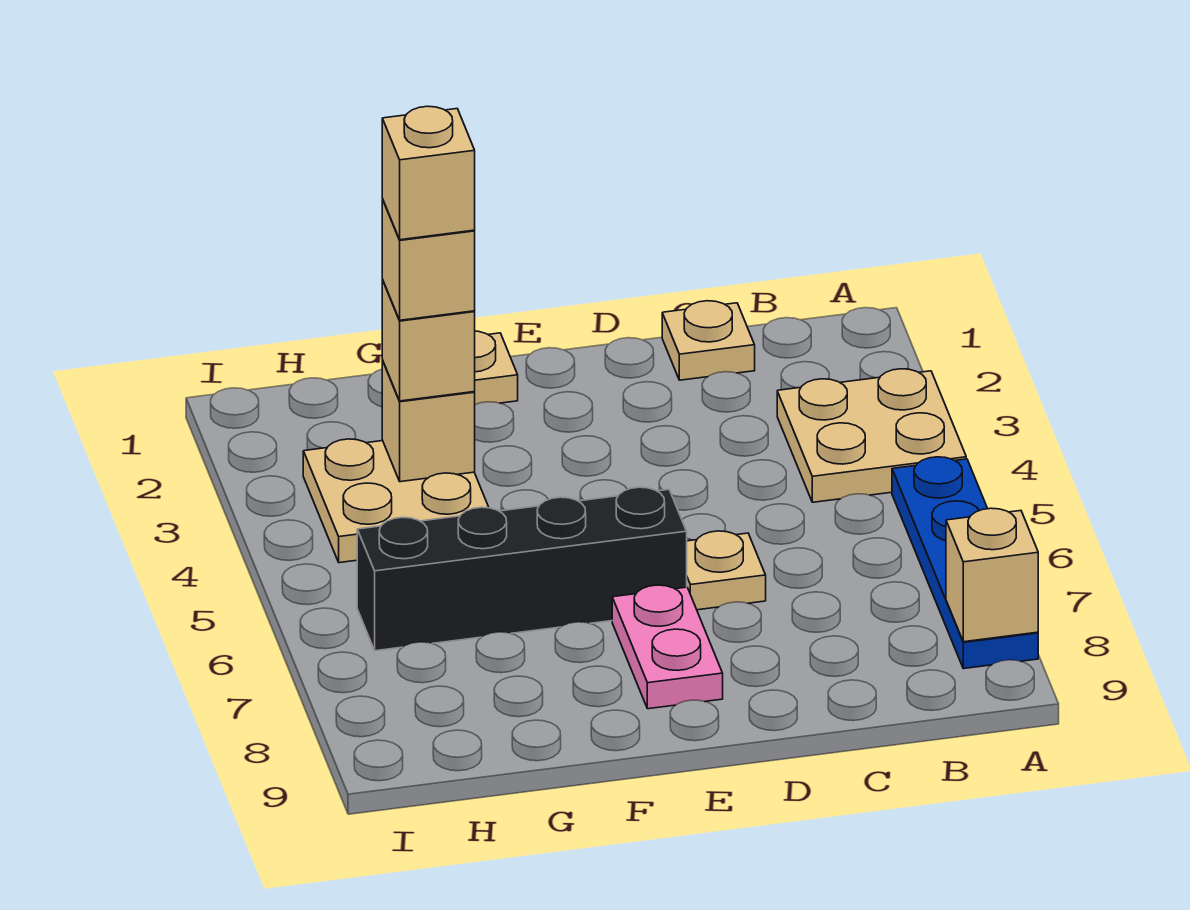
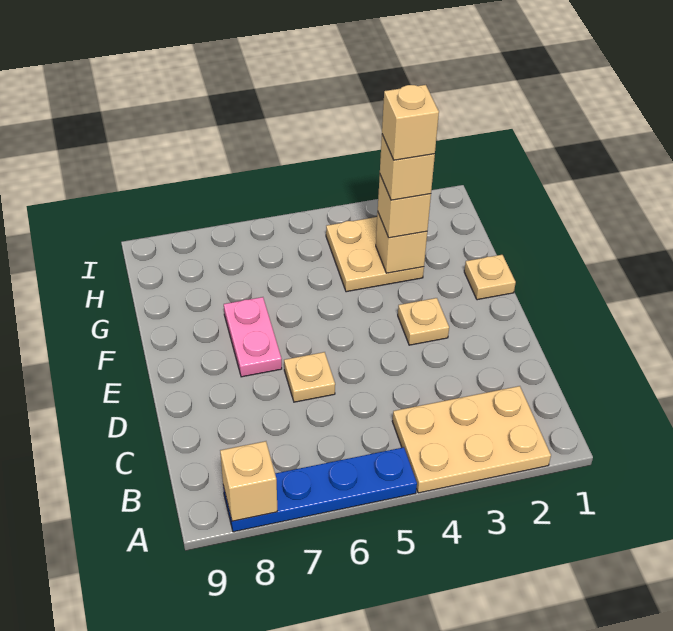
tan plate A3:B4 level 1 -> tan plate A2:B4 level 1
tan plate C1 level 1 -> tan plate E3 level 1
black brick E6:H6 level 1 -> none
pink plate E7:E8 level 1 -> pink plate E7:F7 level 1

